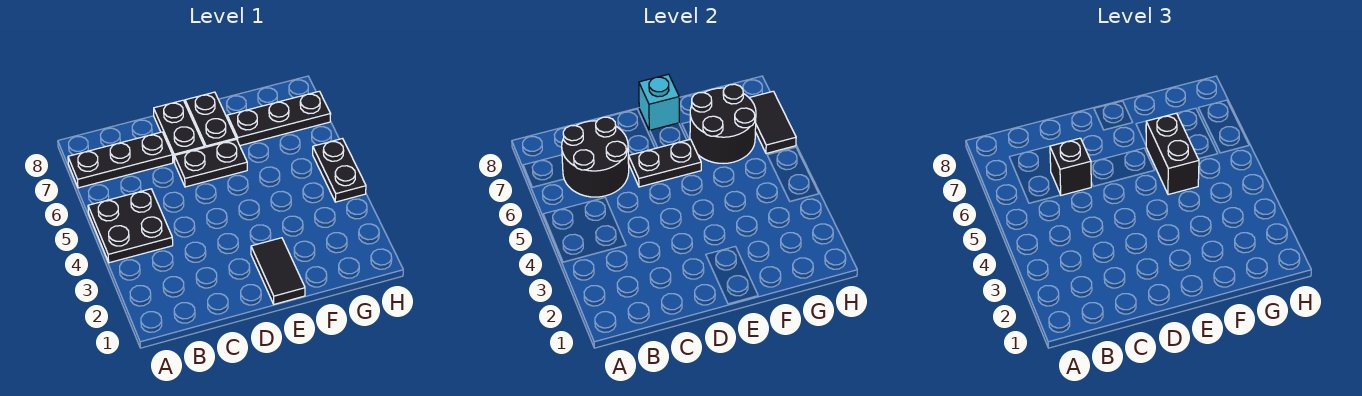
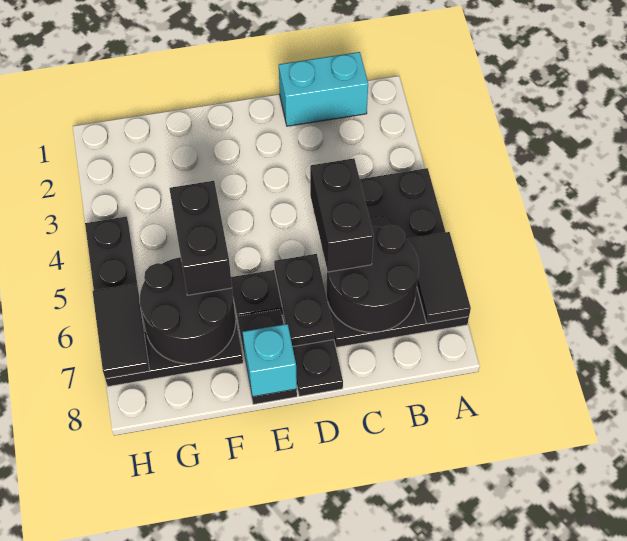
none -> cyan brick B1:C1 level 1
black brick C6 level 3 -> black brick C5:C6 level 3
black plate D6:E6 level 2 -> black plate D6:D7 level 2
black tile E1:E2 level 1 -> black tile A6:A7 level 2

